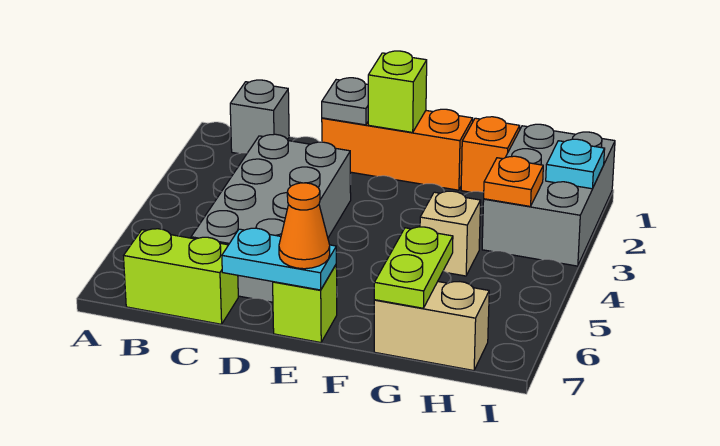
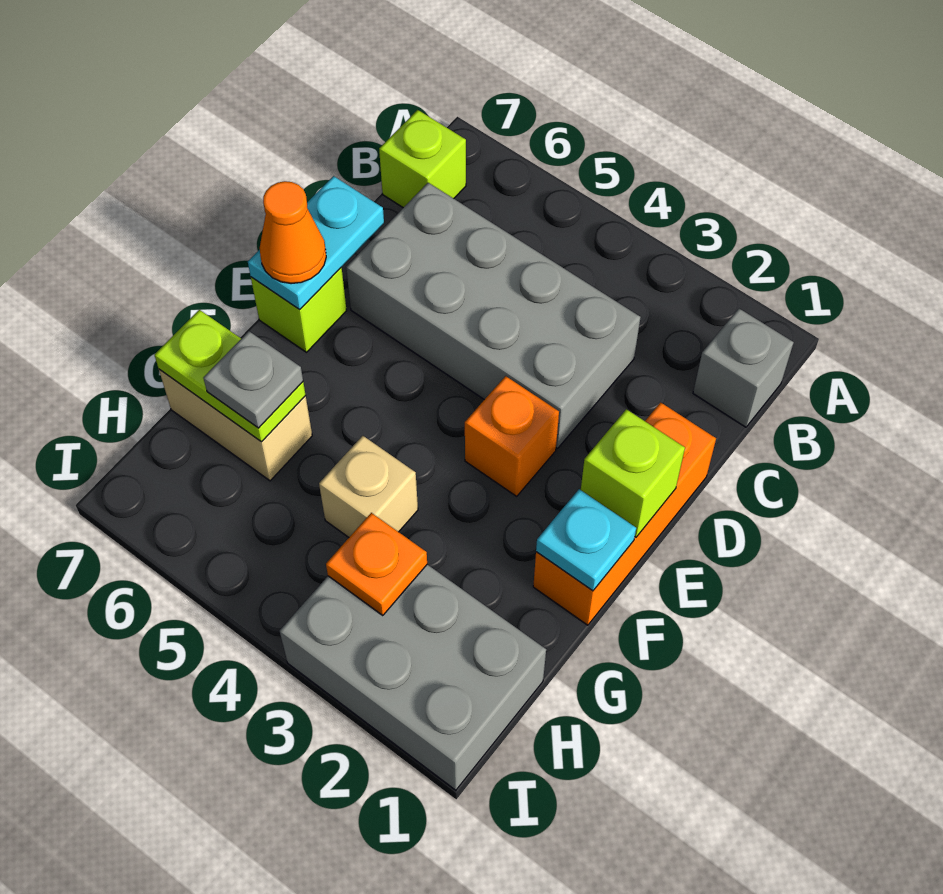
lime brick B7:C7 level 1 -> lime brick B7 level 1
grey plate D1 level 2 -> grey plate G6 level 3
orange brick G1 level 1 -> orange brick E3 level 1
tan brick G7:H7 level 1 -> tan brick G6:G7 level 1
cyan plate I2 level 2 -> cyan plate F1 level 2

